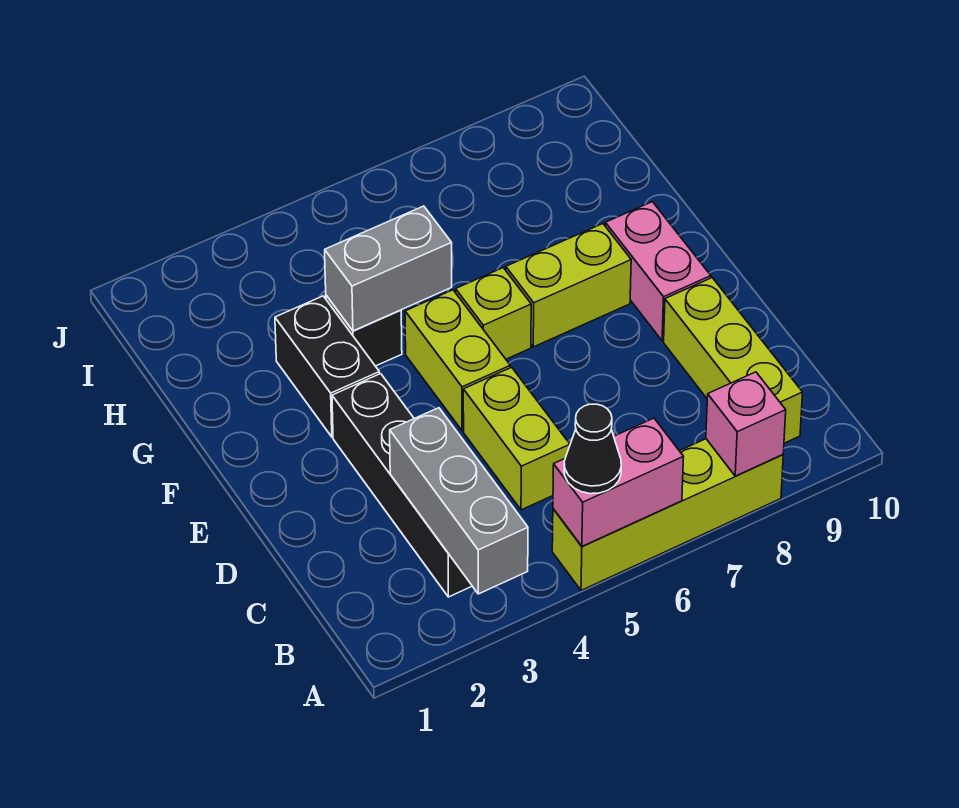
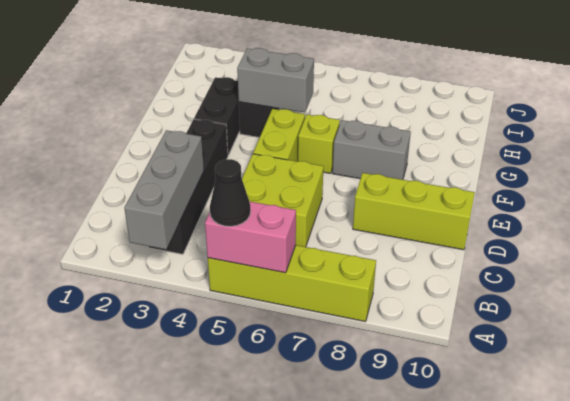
pink brick A8 level 2 -> none
lime brick B9:D9 level 1 -> lime brick D8:D10 level 1
lime brick C5:D5 level 1 -> lime brick C5:D6 level 1
pink brick E9:F9 level 1 -> none
lime brick F7:F8 level 1 -> grey brick F7:F8 level 1

